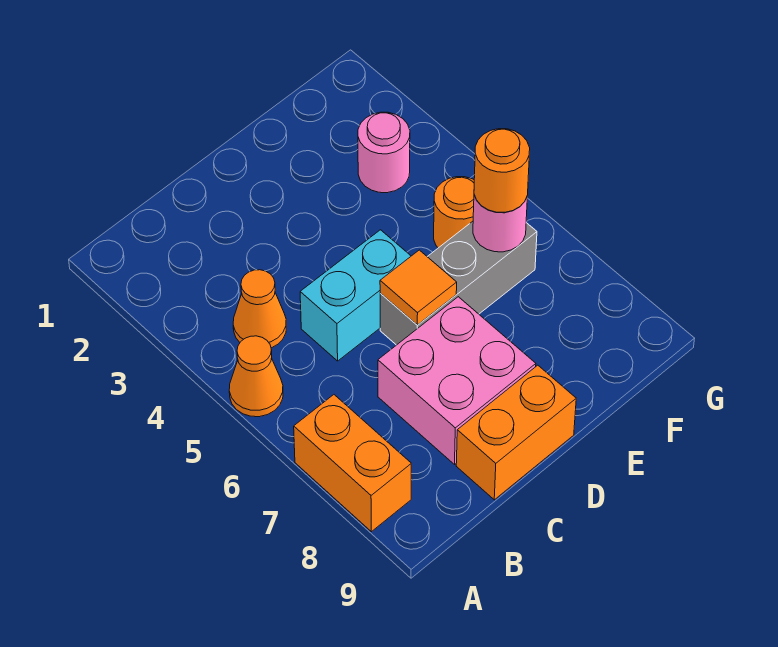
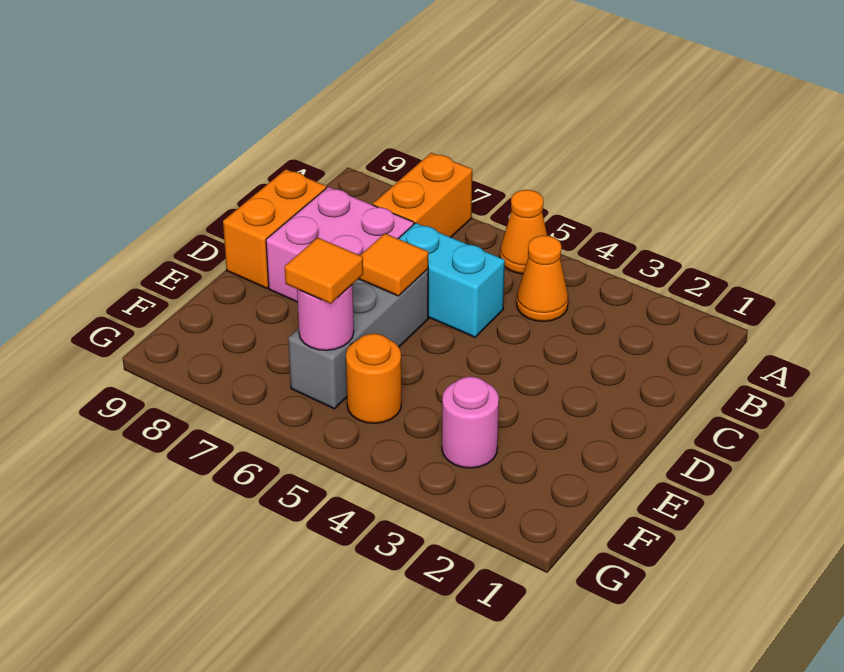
orange brick A7:A8 level 1 -> orange brick A7:B7 level 1
cyan brick C5:D5 level 1 -> cyan brick C5:C6 level 1
orange round brick F6 level 3 -> orange tile F6 level 3

